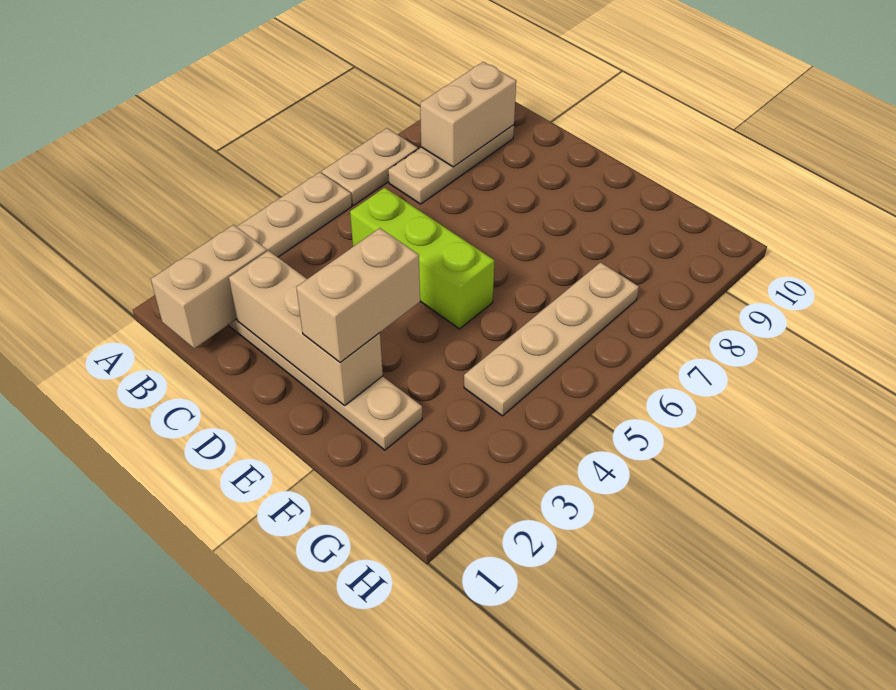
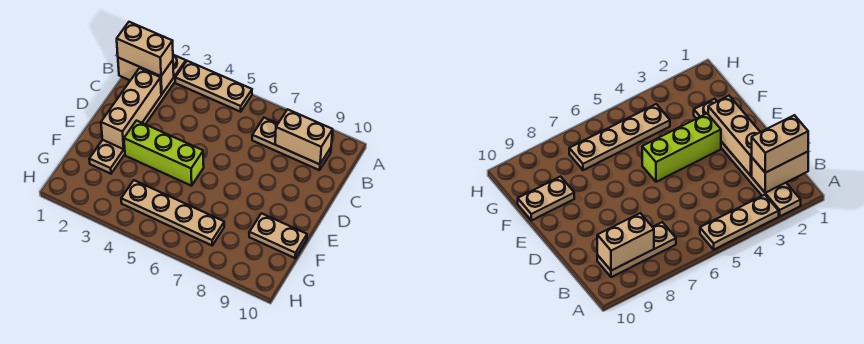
tan plate A6:A7 level 1 -> tan plate F9:F10 level 1
lime brick C5:E5 level 1 -> lime brick E3:E5 level 1
tan brick E2:E3 level 3 -> tan brick B1:B2 level 3

